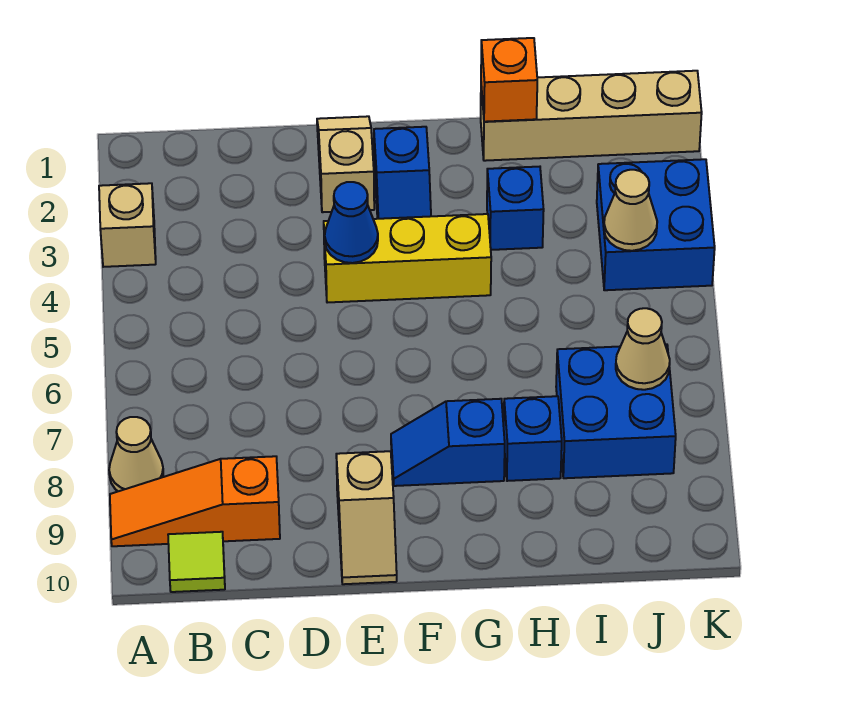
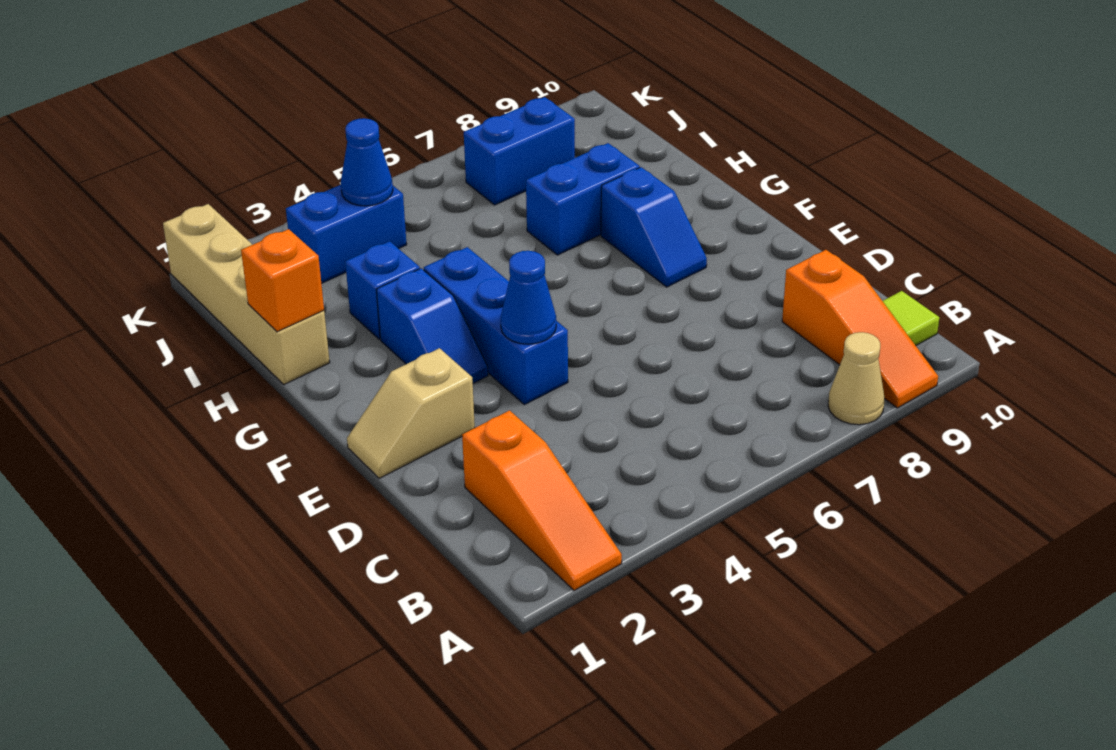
none -> orange slope A2:C2 level 1 top C
tan brick A3 level 1 -> none
yellow brick E4:G4 level 1 -> blue brick E4:G4 level 1
tan slope E9:E10 level 1 top 9 -> none
blue slope F2:F3 level 1 top 2 -> blue slope F3:G3 level 1 top G
blue brick H8 level 1 -> blue brick H7:H8 level 1
blue brick I7:J8 level 1 -> blue brick J7:J8 level 1
blue brick J3:K4 level 1 -> blue brick J3:J4 level 1
tan cone J4 level 2 -> blue cone J4 level 2
tan cone J7 level 2 -> none

